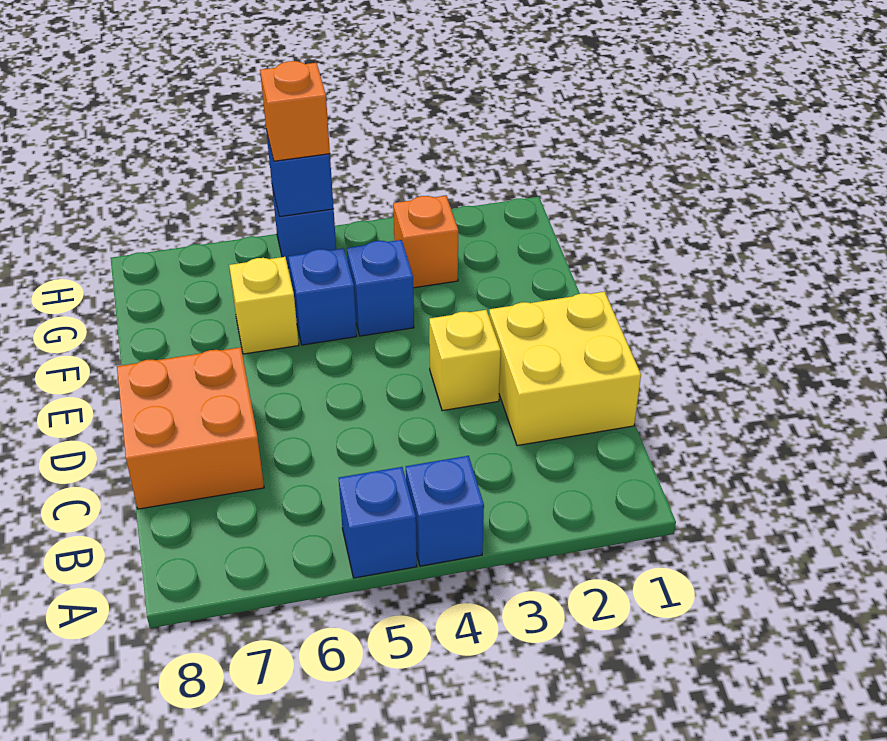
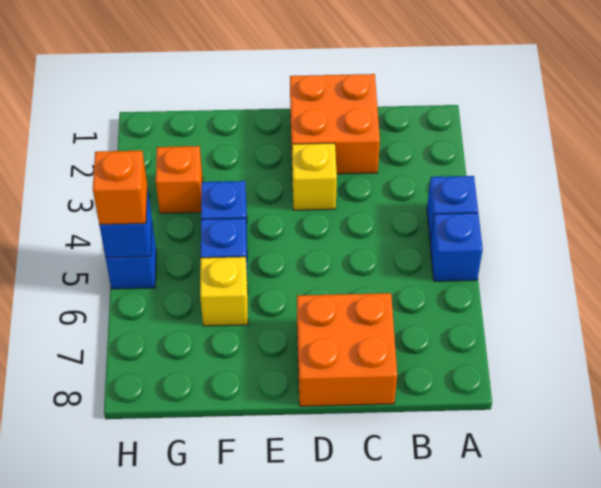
yellow brick C1:D2 level 1 -> orange brick C1:D2 level 1

